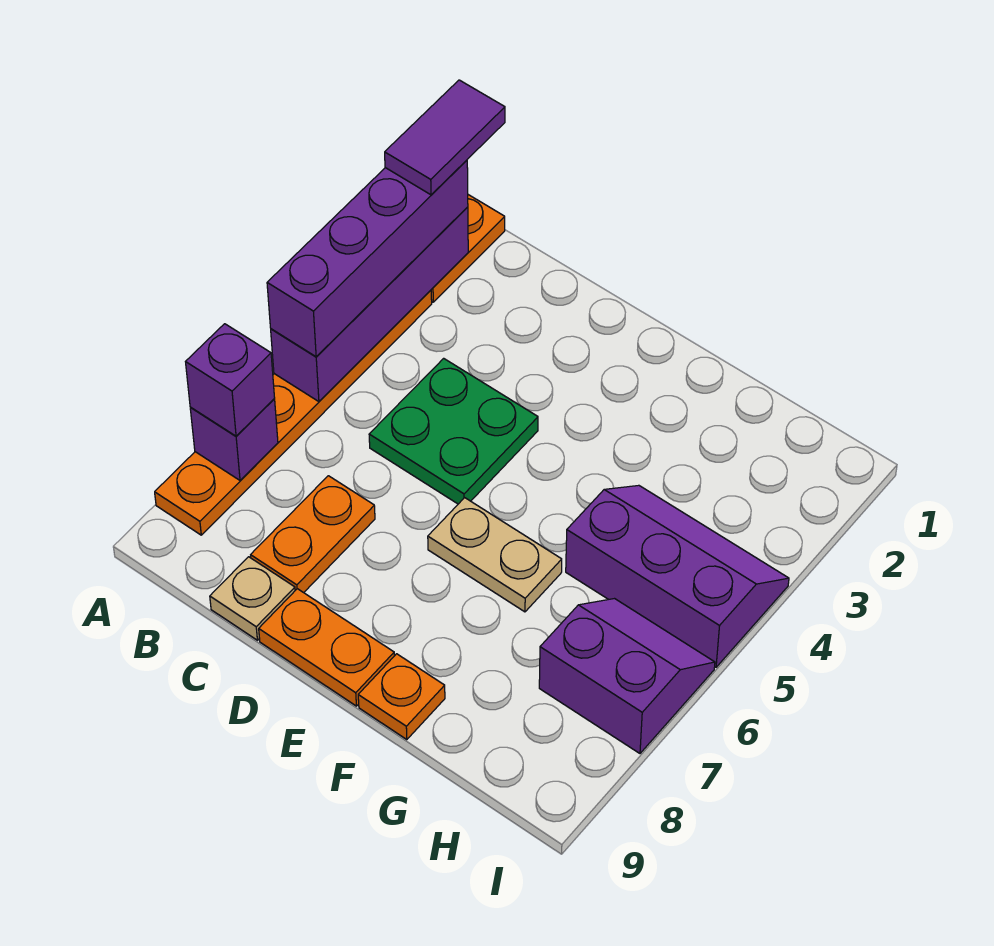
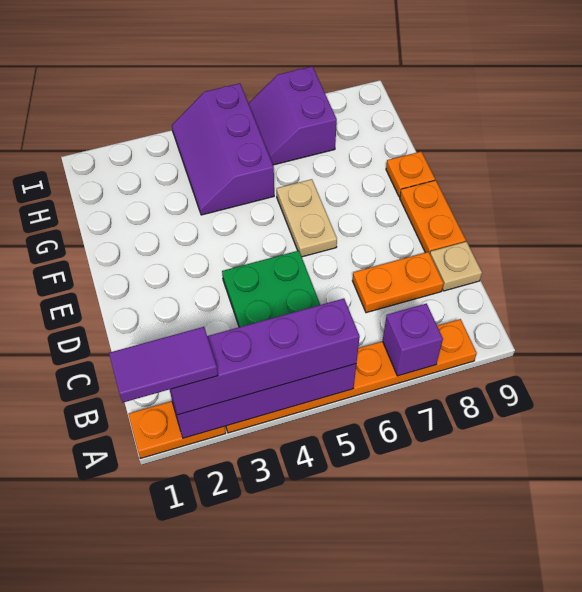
purple brick A7 level 3 -> none

